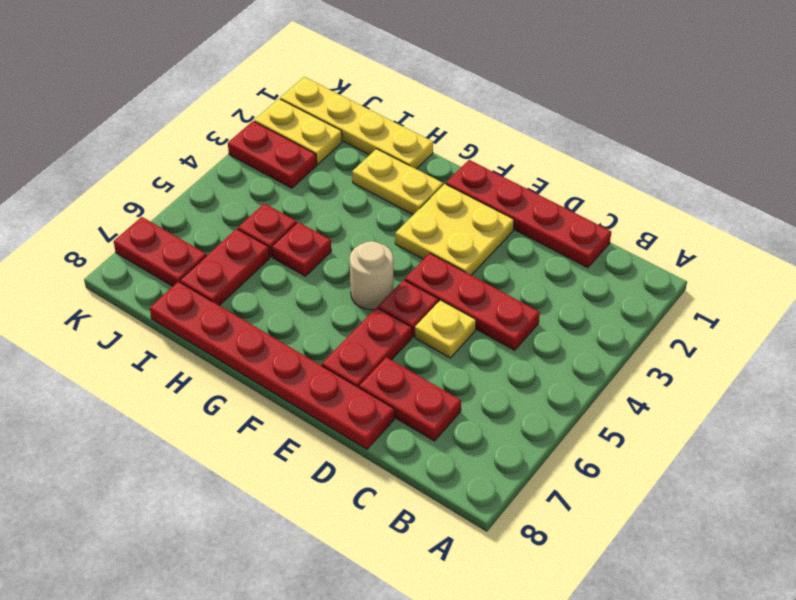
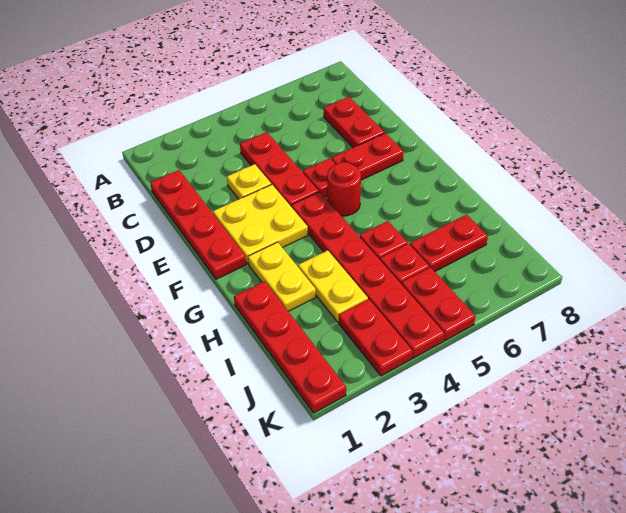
yellow plate D5 level 1 -> yellow plate D3 level 1
red plate D8:I8 level 1 -> red plate F4:K4 level 1
tan round brick F5 level 1 -> red round brick F5 level 1
yellow plate H1:K1 level 1 -> red plate H1:K1 level 1
yellow plate J2:K2 level 1 -> yellow plate H3:I3 level 1
red plate J7:K7 level 1 -> red plate J5:K5 level 1

